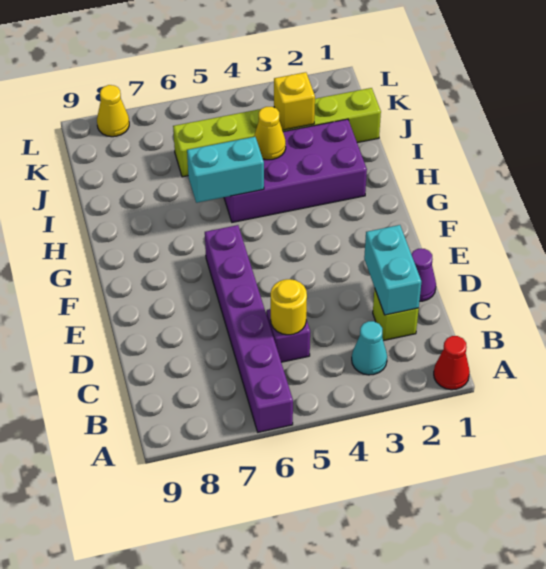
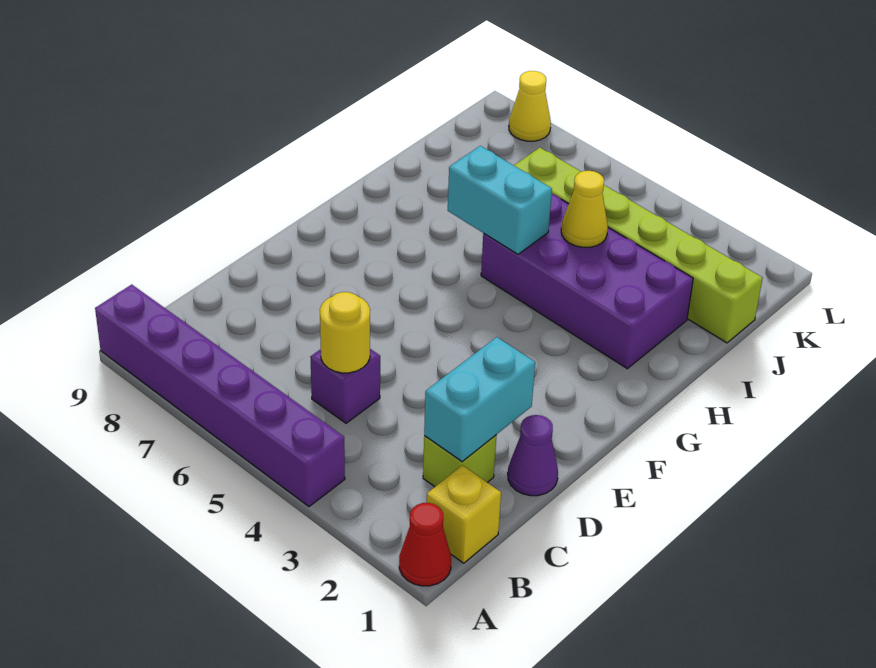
purple brick A6:F6 level 1 -> purple brick A4:A9 level 1
cyan cone B3 level 1 -> none
yellow brick J3 level 2 -> yellow brick B1 level 1

